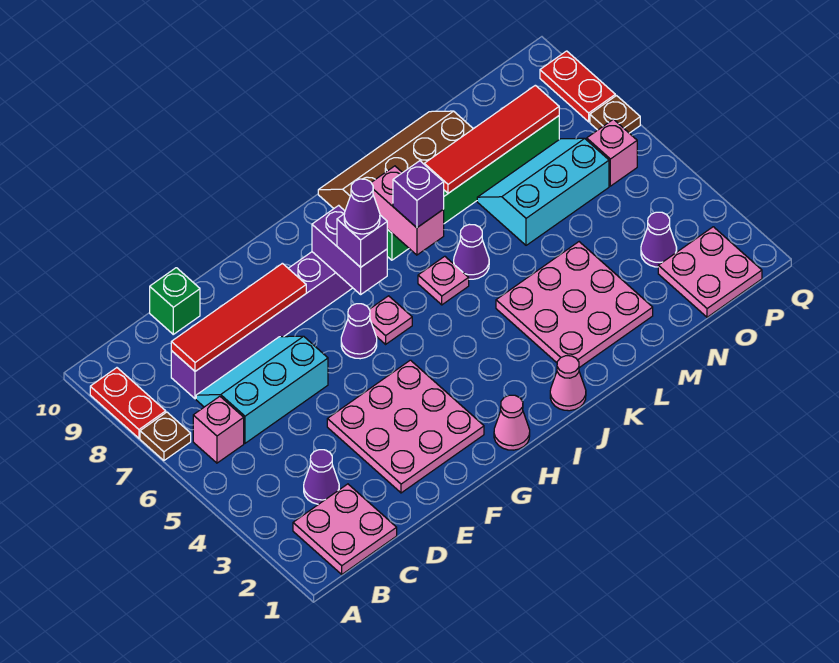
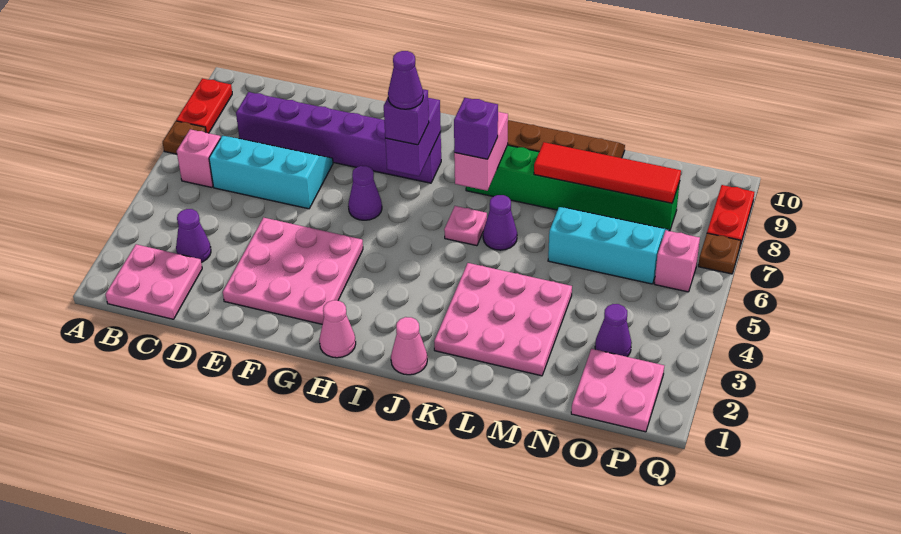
red tile C8:F8 level 2 -> none
green brick D10 level 1 -> none
pink plate H6 level 1 -> none

